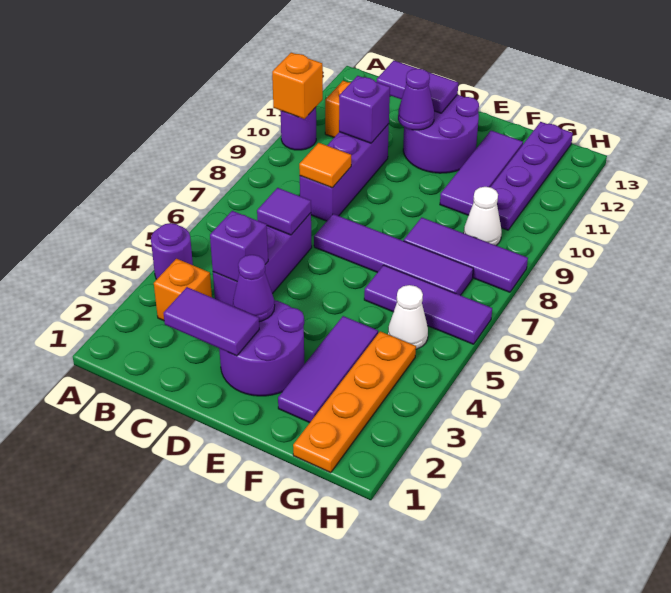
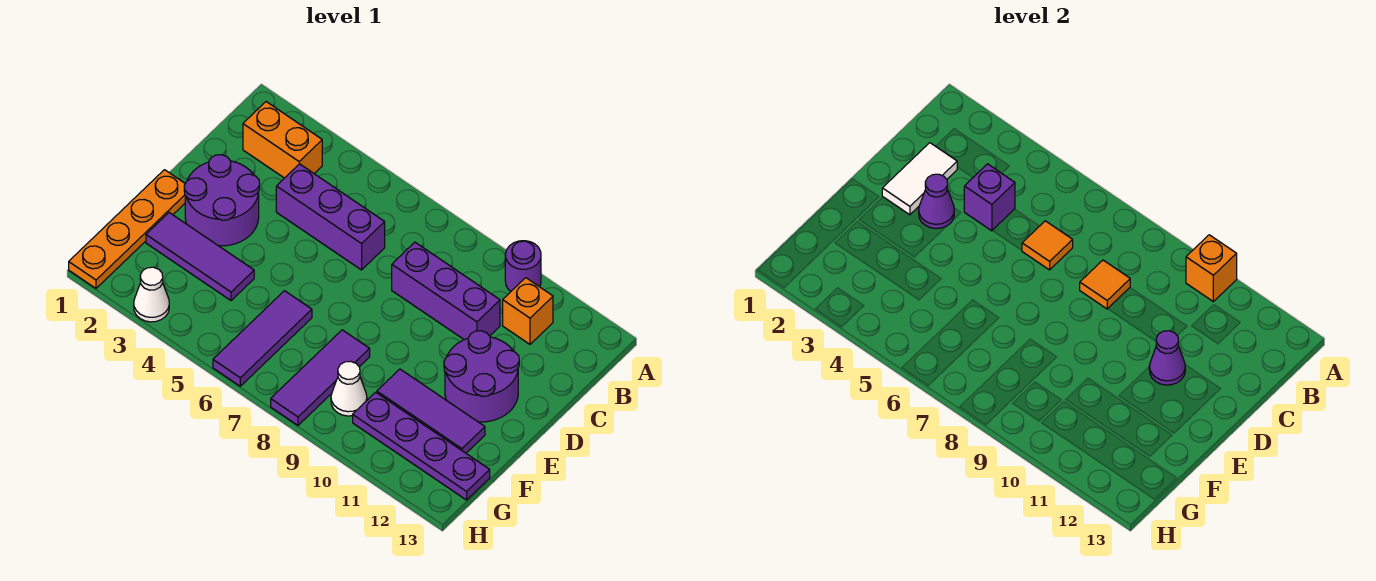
purple round brick A4 level 1 -> none
orange brick B3 level 1 -> orange brick B2:B3 level 1
purple tile C2:D2 level 2 -> white tile C2:D2 level 2
purple tile C6 level 2 -> orange tile C6 level 2
purple brick C10 level 2 -> none
purple tile C12:D12 level 2 -> none
purple tile D7:G7 level 1 -> none
orange plate G1:G4 level 1 -> orange plate E1:H1 level 1
white cone G5 level 1 -> white cone H3 level 1

